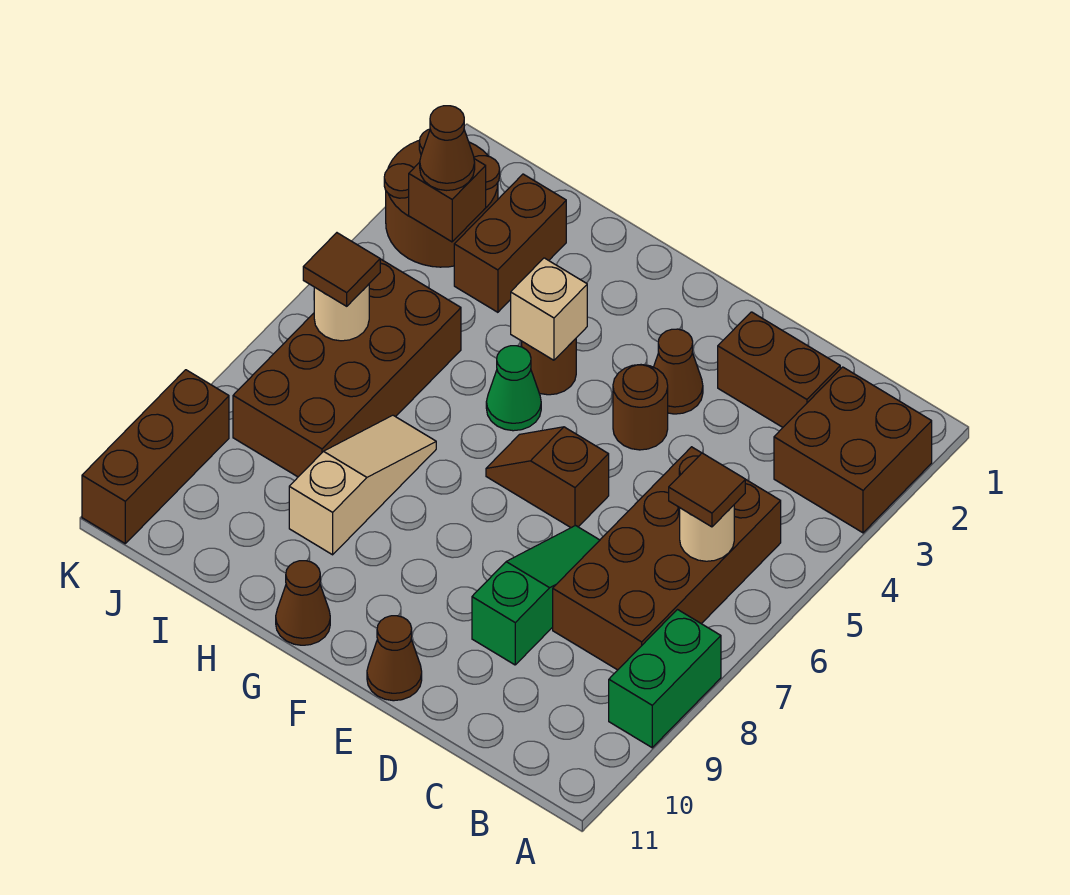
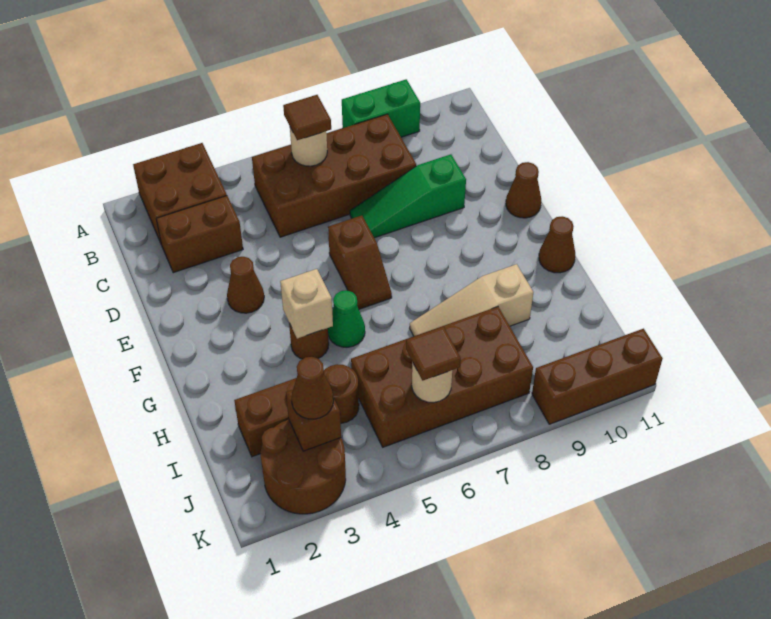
brown brick C2:D2 level 1 -> brown brick C2:C3 level 1
brown round brick E4 level 1 -> brown round brick I4 level 1

